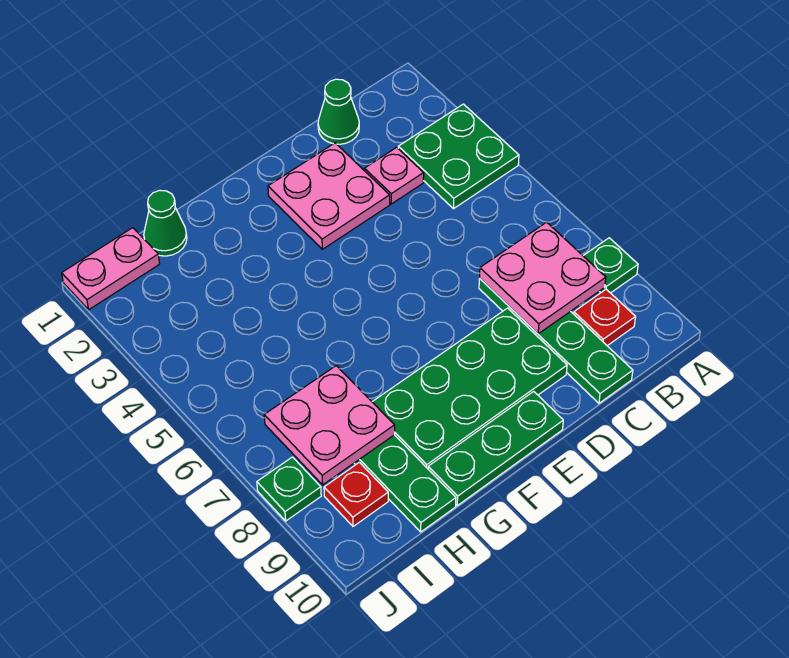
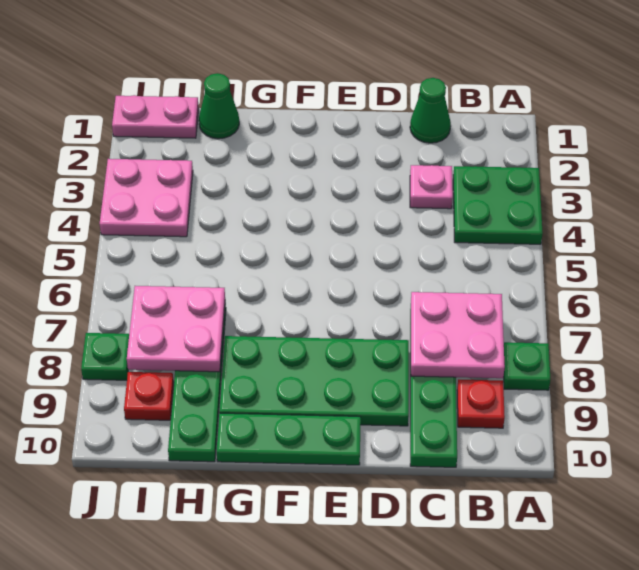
pink plate D2:E3 level 1 -> pink plate I3:J4 level 1

